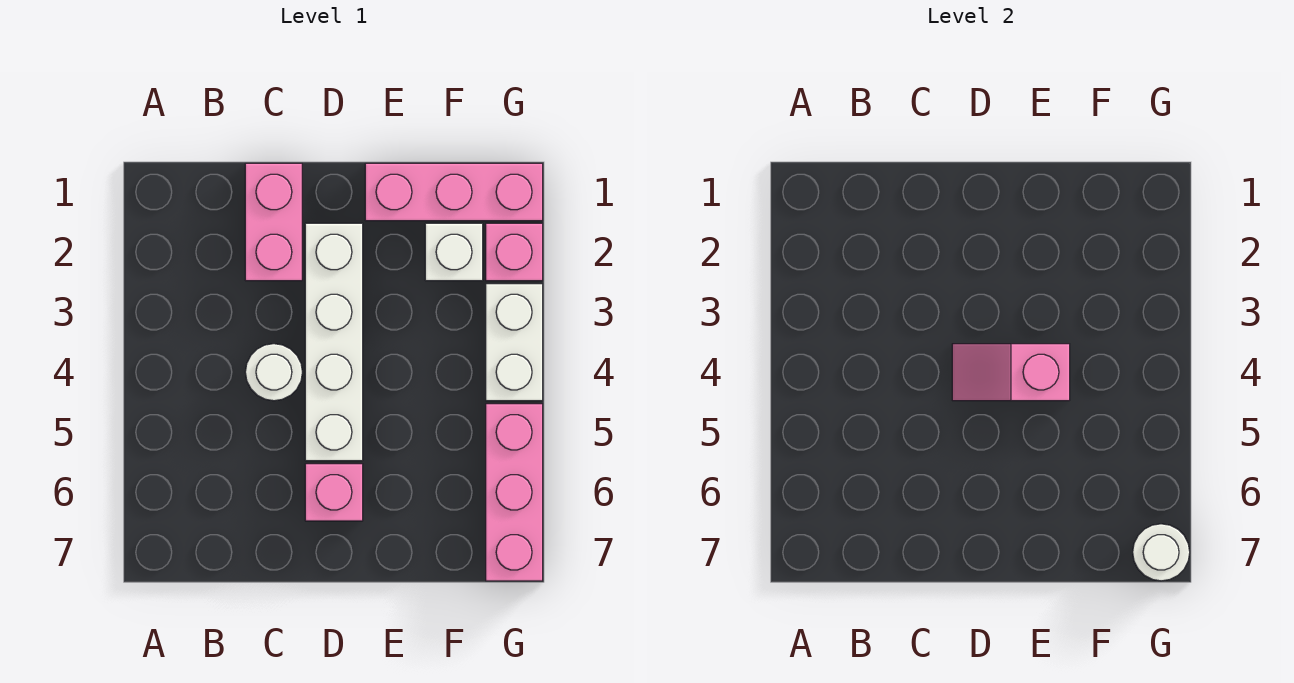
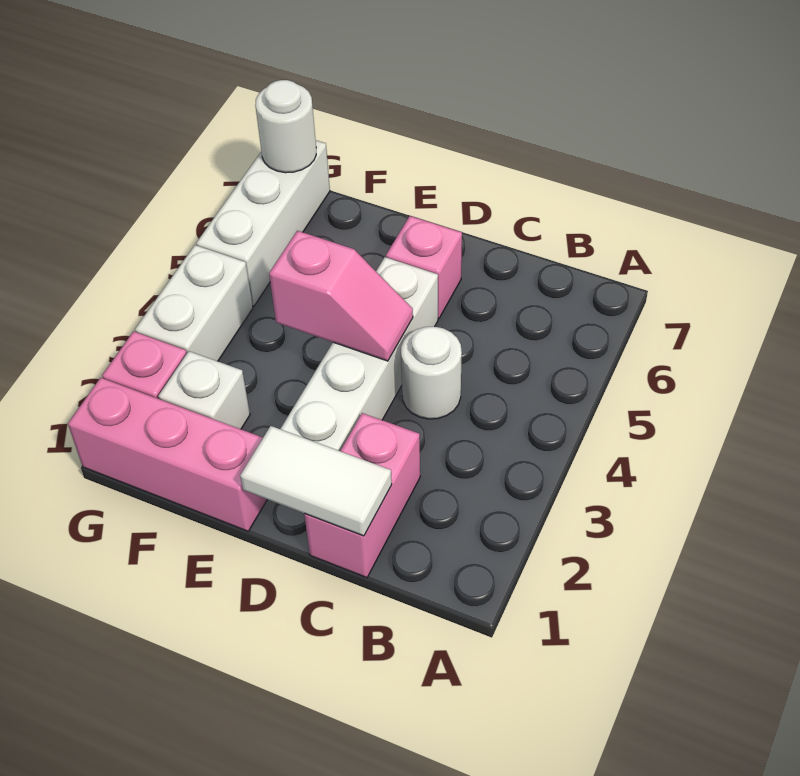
none -> white tile C1:D1 level 2
pink brick G5:G7 level 1 -> white brick G5:G7 level 1

